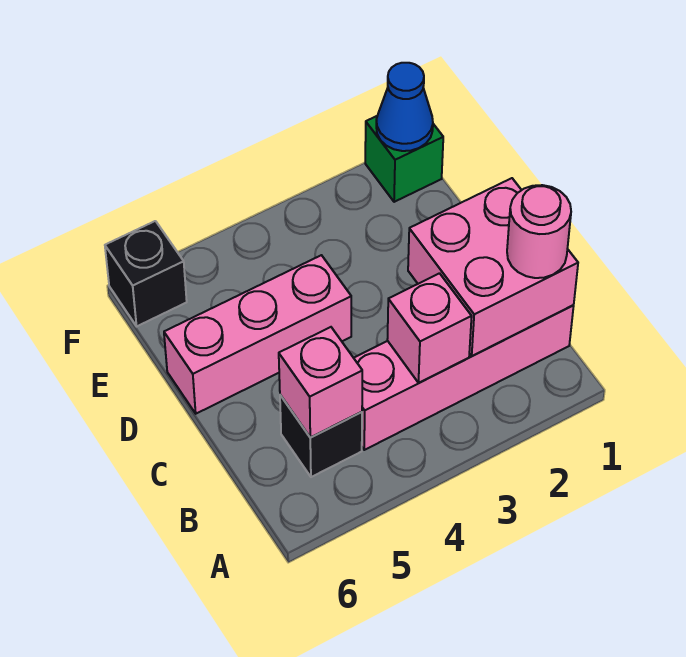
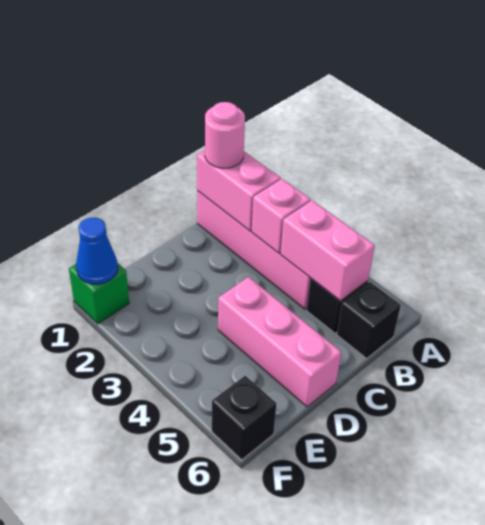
pink brick B1:C2 level 2 -> pink brick B1:B2 level 2
pink brick B5 level 2 -> pink brick B4:B5 level 2
none -> black brick B6 level 1

